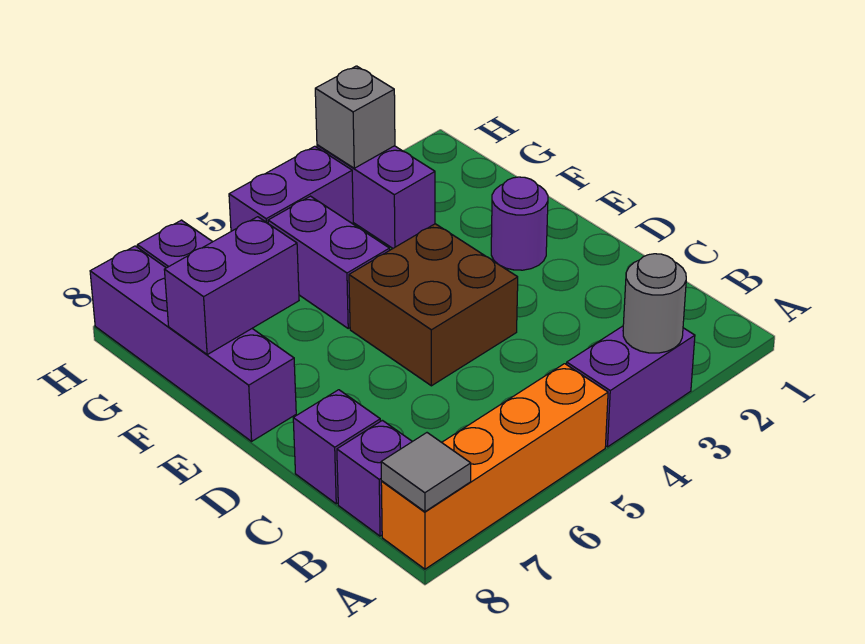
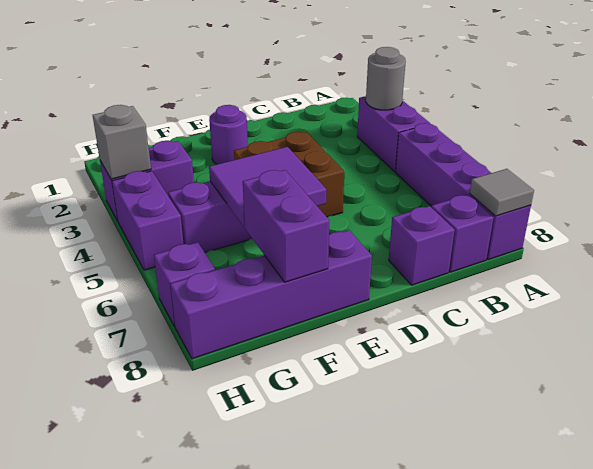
orange brick A5:A8 level 1 -> purple brick A5:A8 level 1
none -> purple tile E5:F6 level 2

